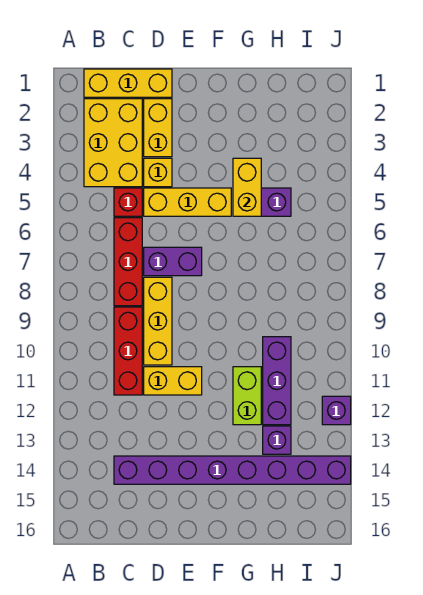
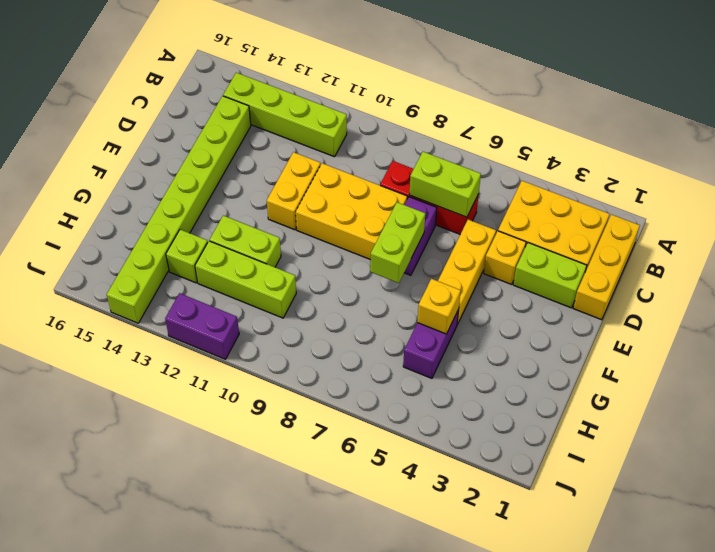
none -> lime brick B11:B14 level 1
red brick C5 level 1 -> none
none -> lime brick C6:C7 level 2
red brick C9:C11 level 1 -> none
purple brick C14:J14 level 1 -> lime brick C14:J14 level 1
yellow brick D2:D3 level 1 -> lime brick D2:D3 level 1
yellow brick D8:D10 level 1 -> yellow brick D8:E10 level 1
none -> lime brick E7:F7 level 2
yellow brick G4:G5 level 2 -> yellow brick G5 level 2
purple brick H10:H12 level 1 -> lime brick H10:H12 level 1
purple brick H13 level 1 -> lime brick H13 level 1
purple brick J12 level 1 -> purple brick J11:J12 level 1

